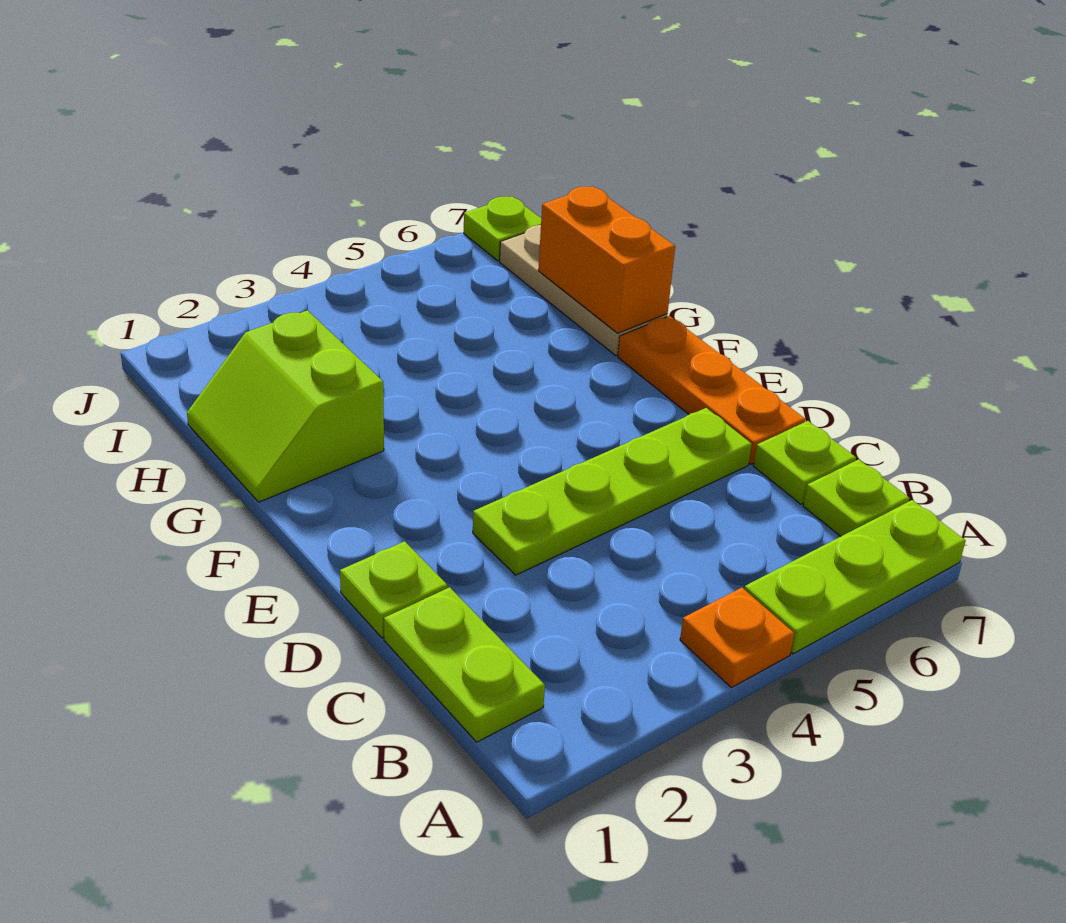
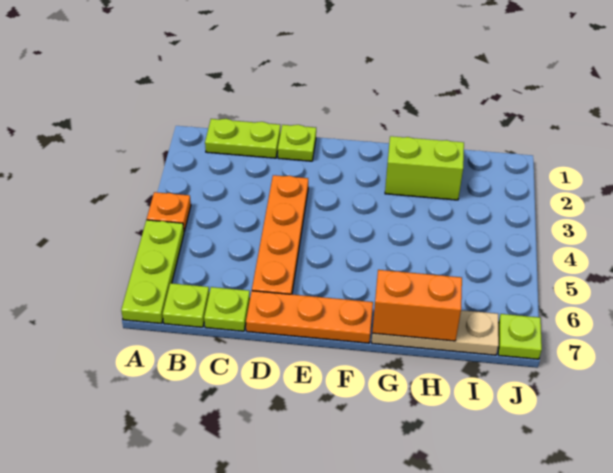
lime plate D3:D6 level 1 -> orange plate D3:D6 level 1

